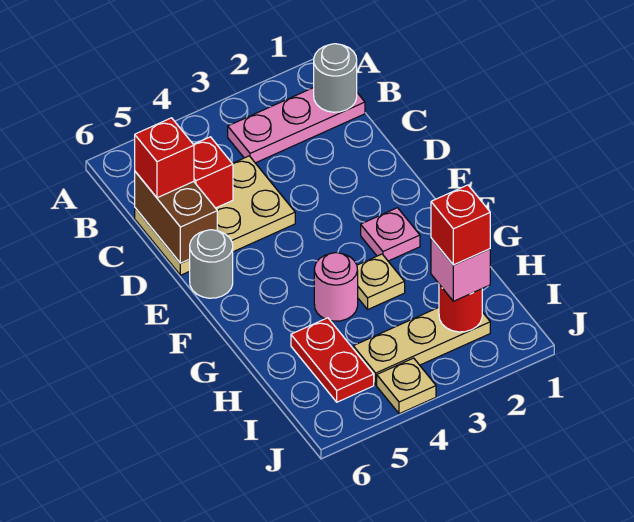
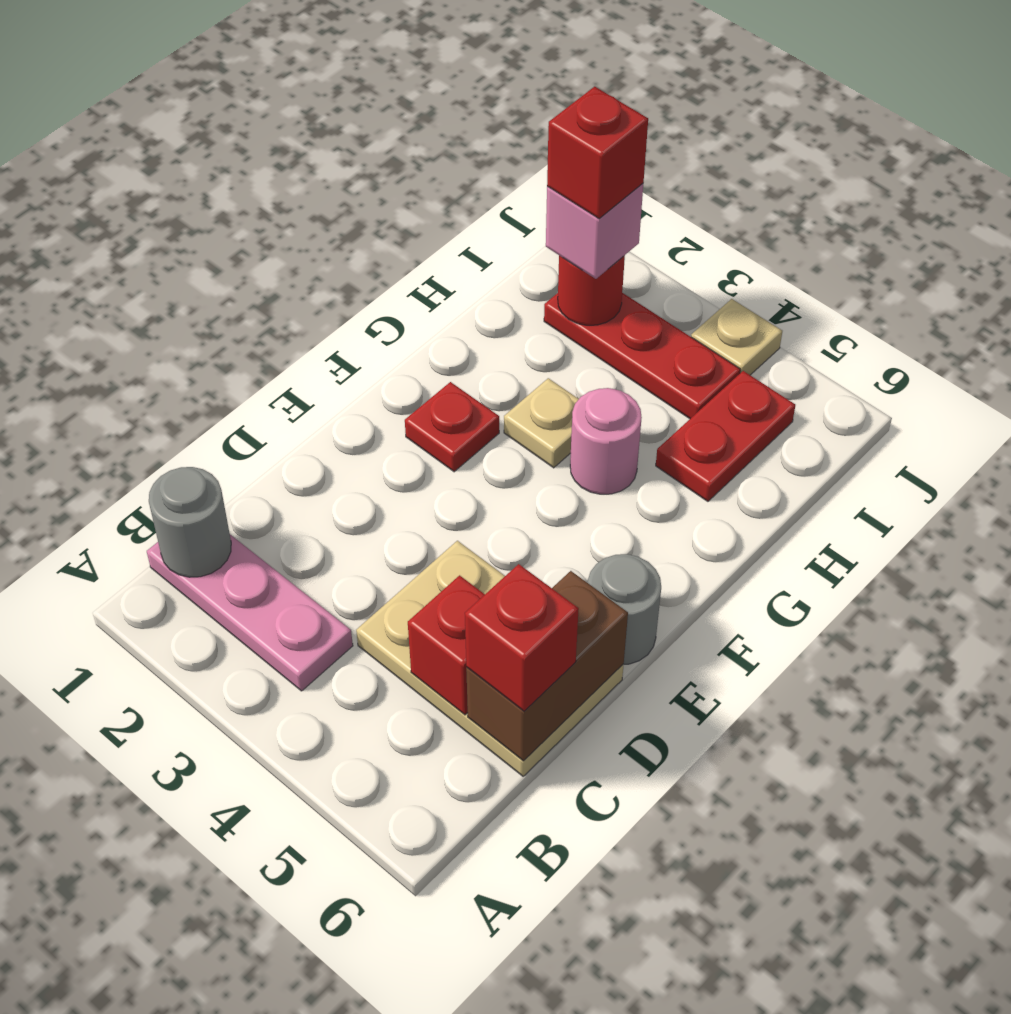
pink plate F2 level 1 -> red plate F2 level 1
tan plate I2:I4 level 1 -> red plate I2:I4 level 1

